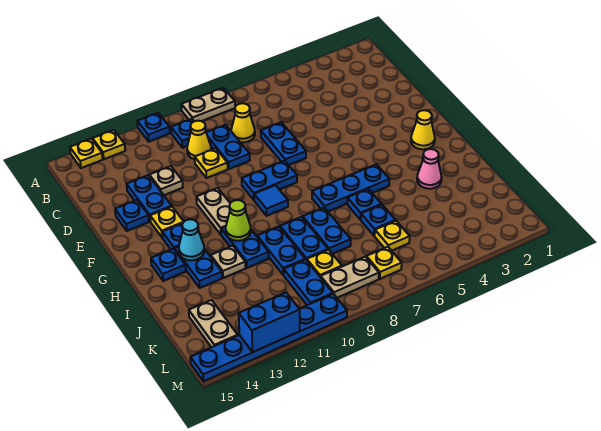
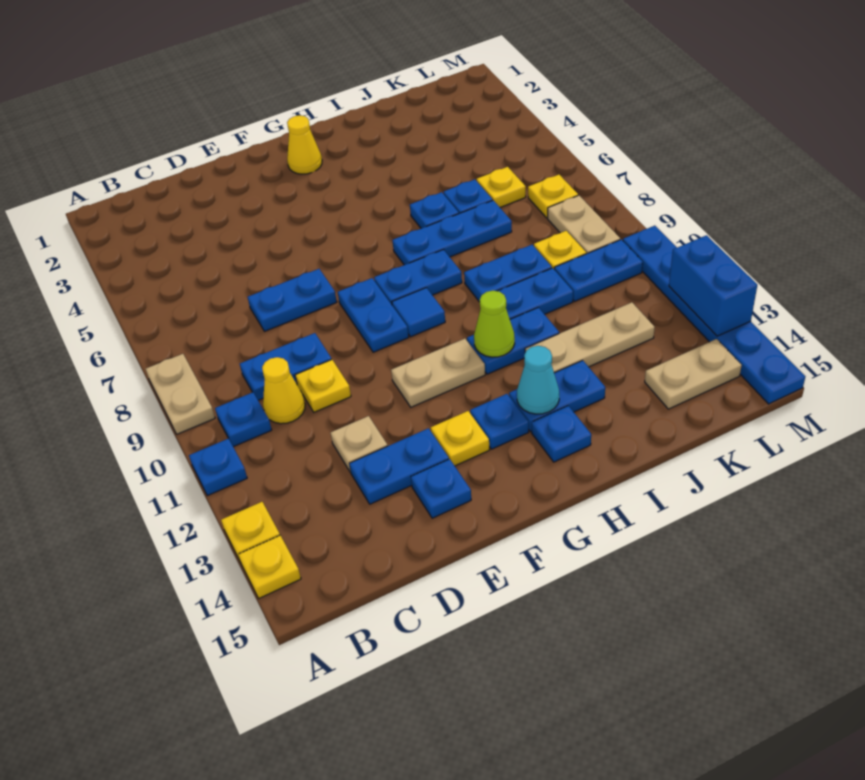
yellow cone C8 level 1 -> none
blue plate H5:H7 level 1 -> blue plate H7:J7 level 1
pink cone I3 level 1 -> none
blue plate I8:J8 level 1 -> blue plate G8:H8 level 1
tan plate I12 level 1 -> tan plate I12:K12 level 1

